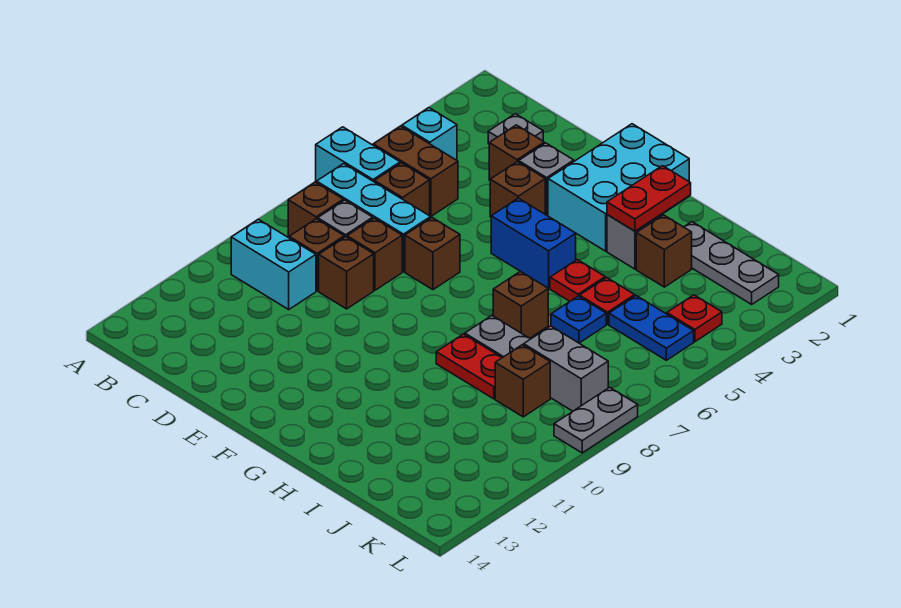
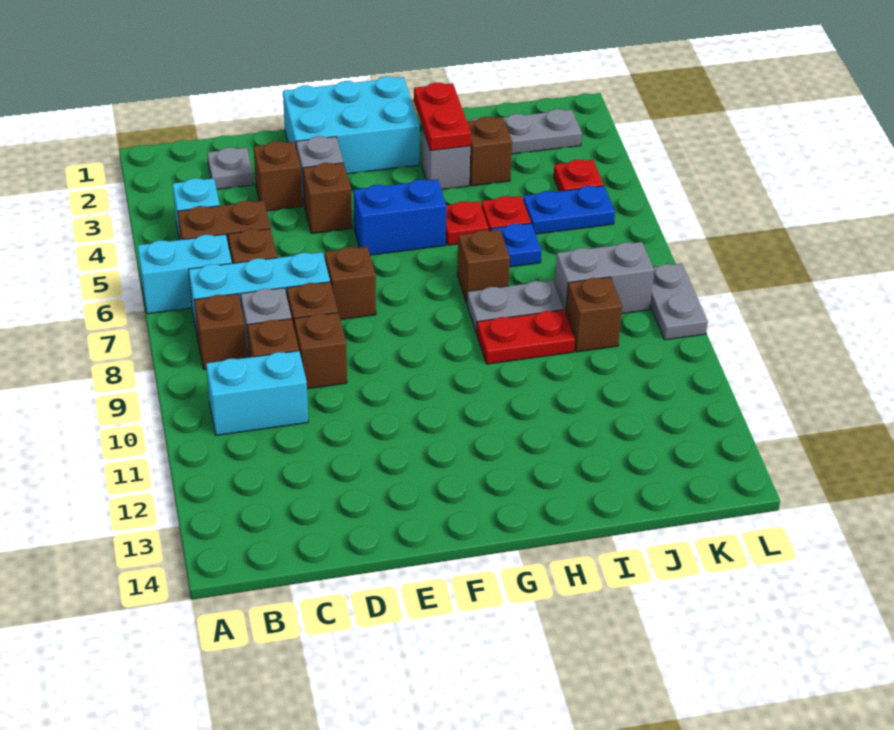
cyan brick F1:G3 level 1 -> cyan brick E1:G2 level 1

